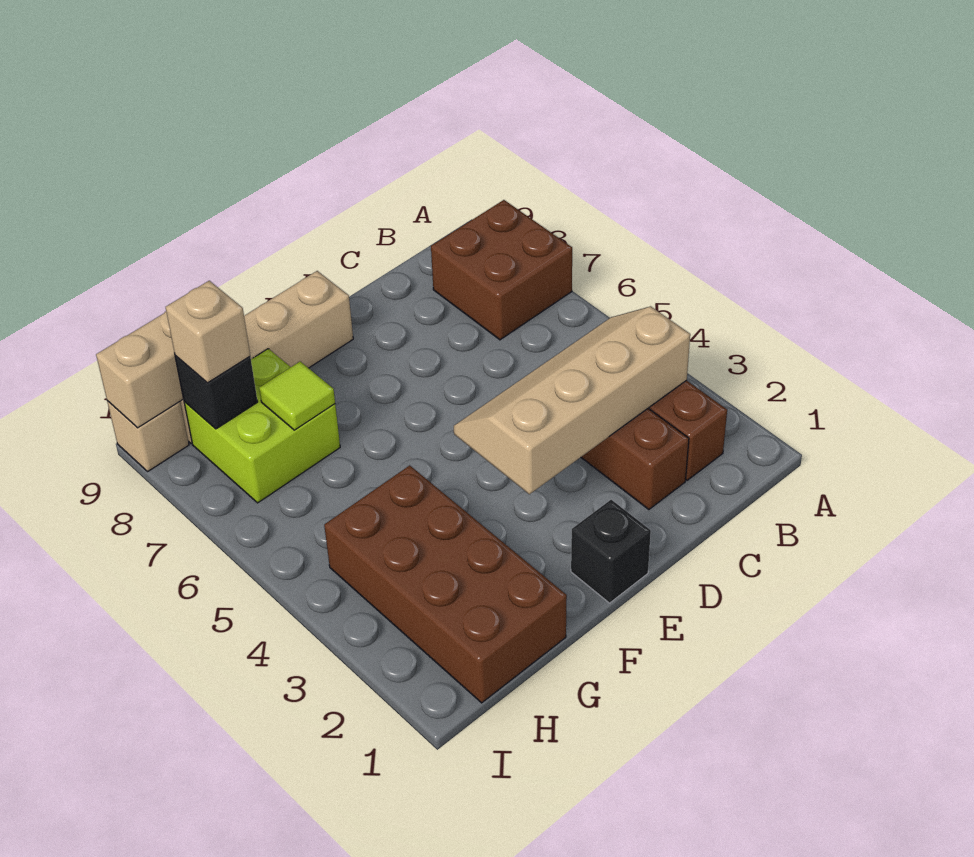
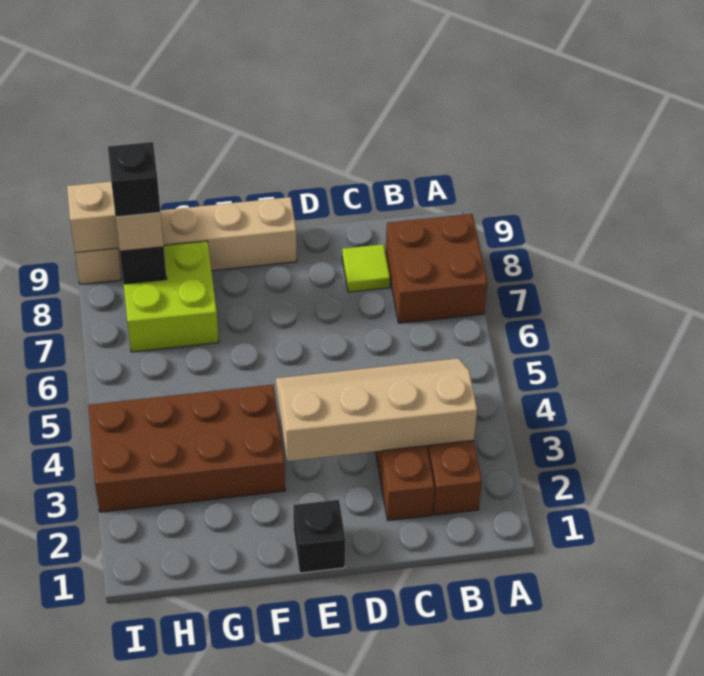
brown brick G1:H4 level 1 -> brown brick F3:I4 level 1
lime tile G7 level 2 -> lime tile C8 level 1
none -> black brick H8 level 4

